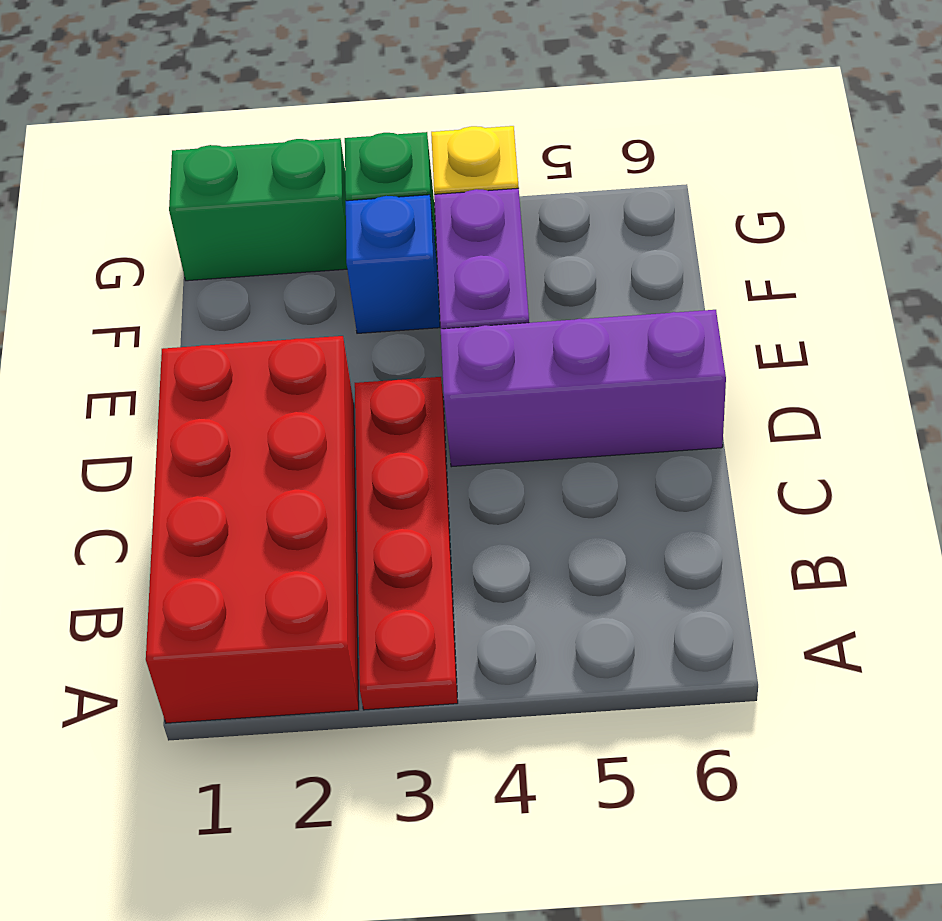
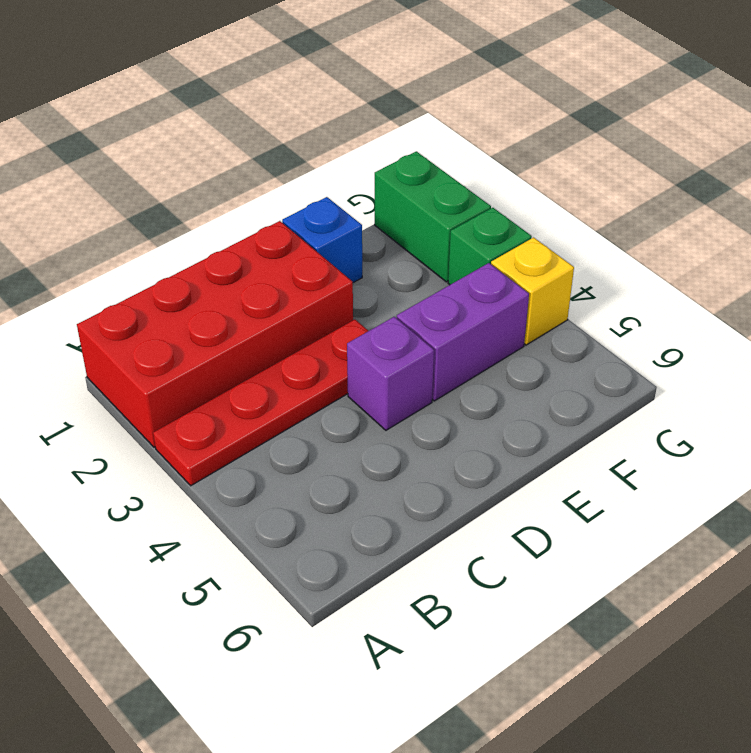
purple brick D4:D6 level 1 -> purple brick D4 level 1
blue brick F3 level 1 -> blue brick E1 level 1

